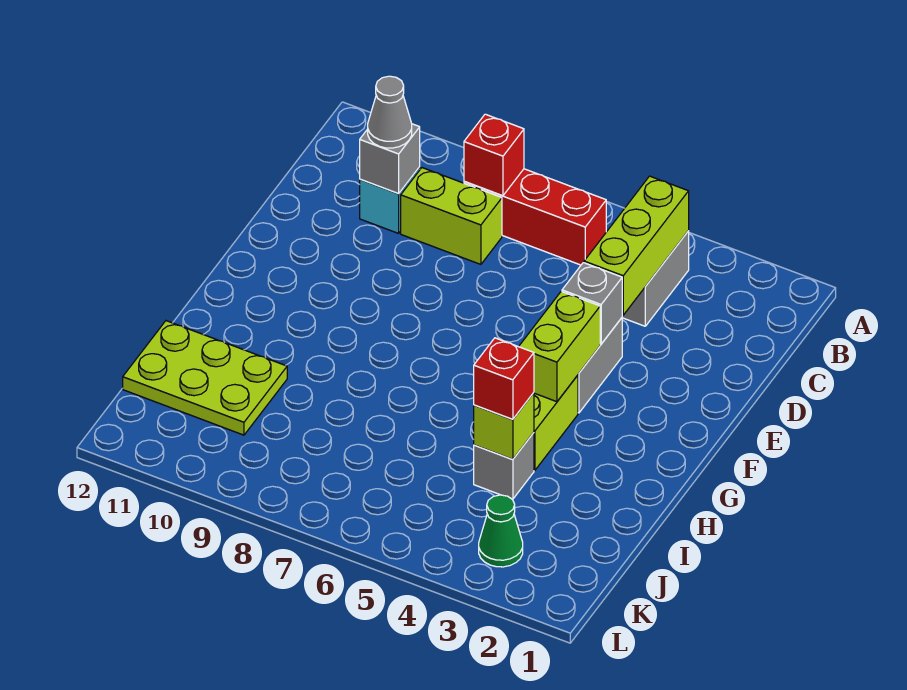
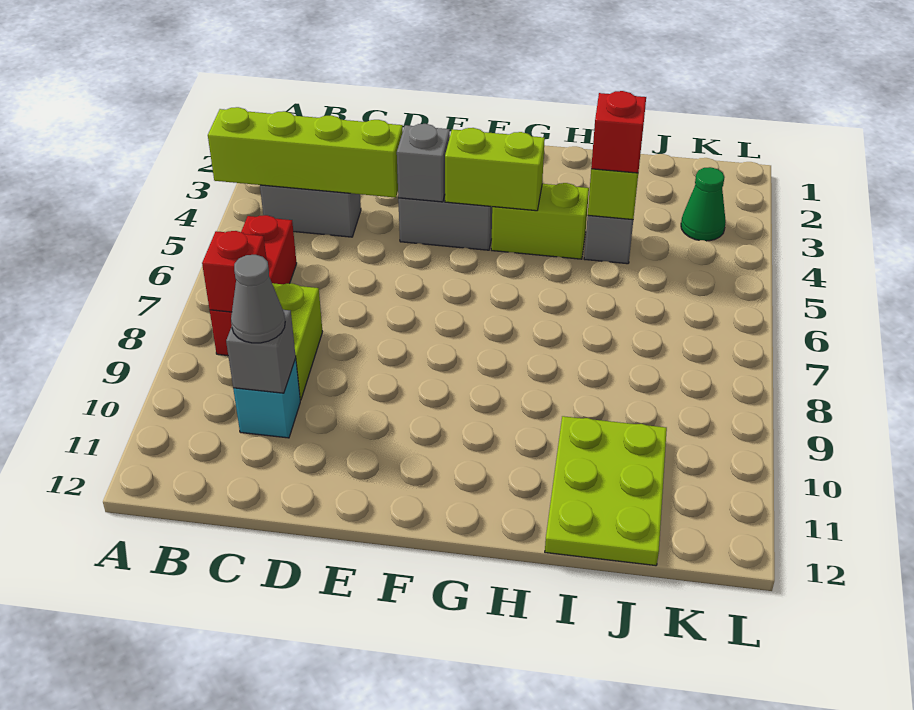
lime brick B4:D4 level 2 -> lime brick A4:D4 level 2

